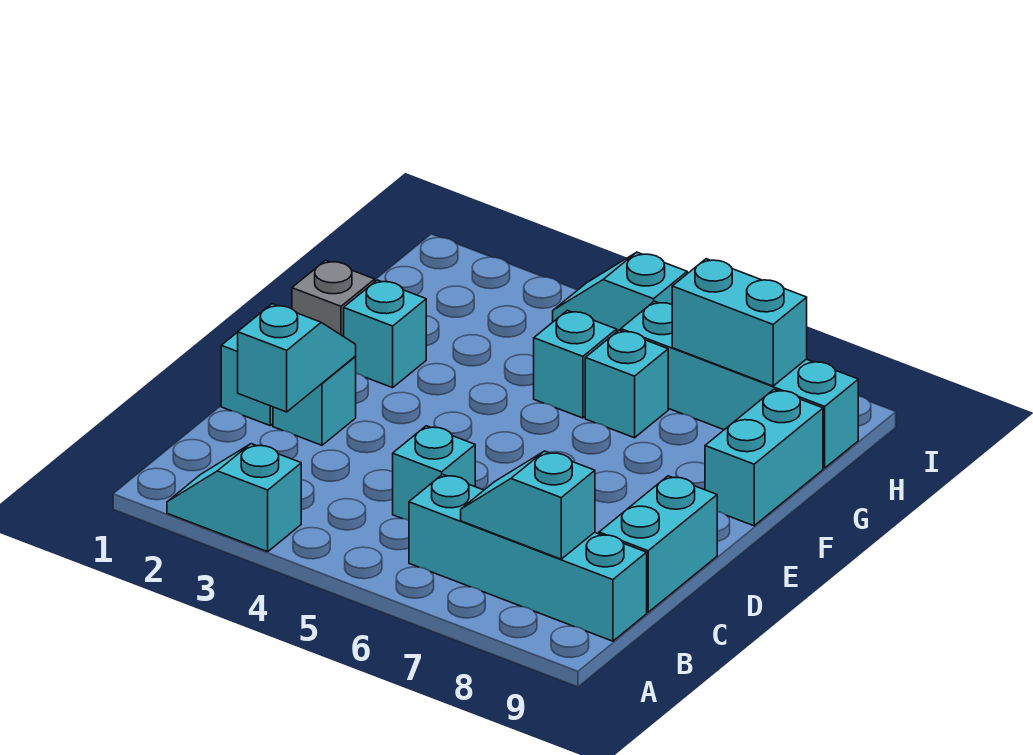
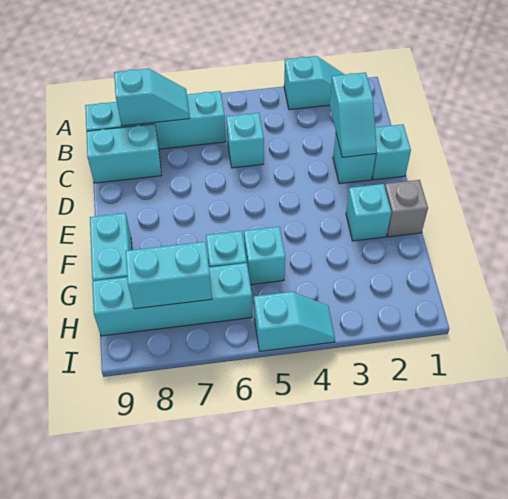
cyan brick C9:D9 level 1 -> cyan brick C8:C9 level 1

